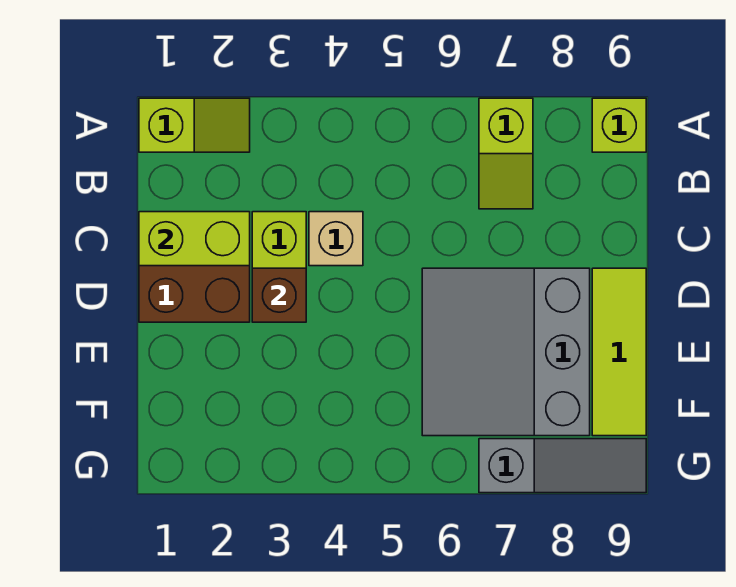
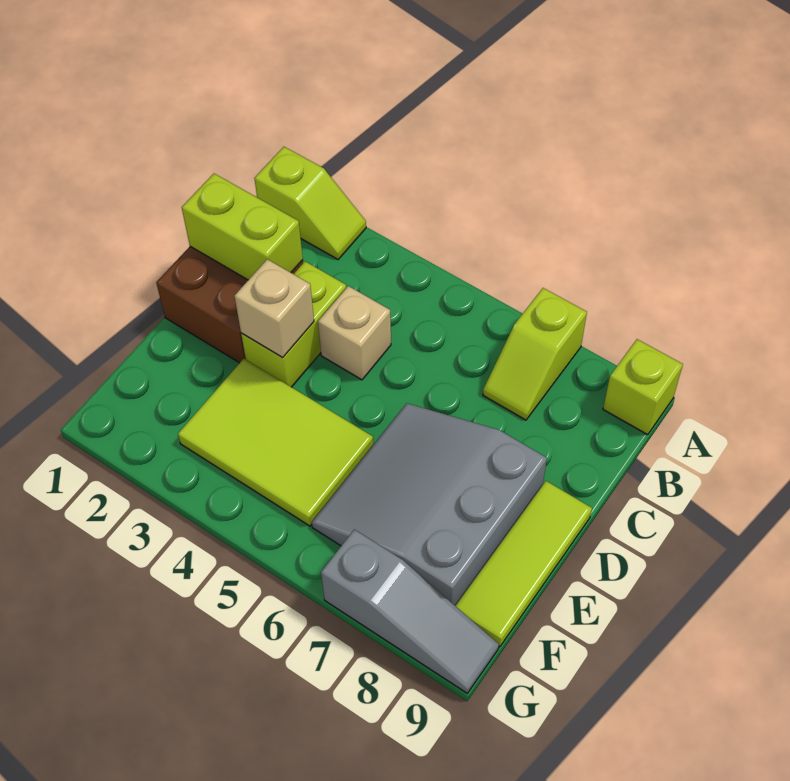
brown brick D3 level 2 -> tan brick D3 level 2
none -> lime tile E3:F5 level 1

